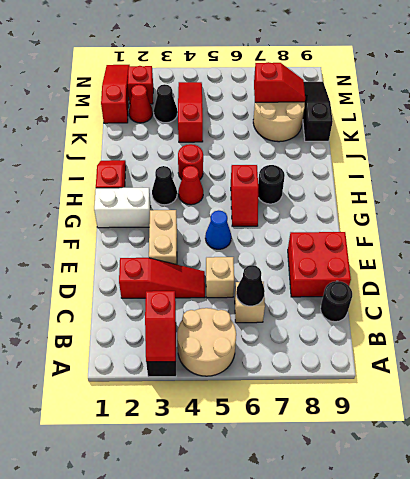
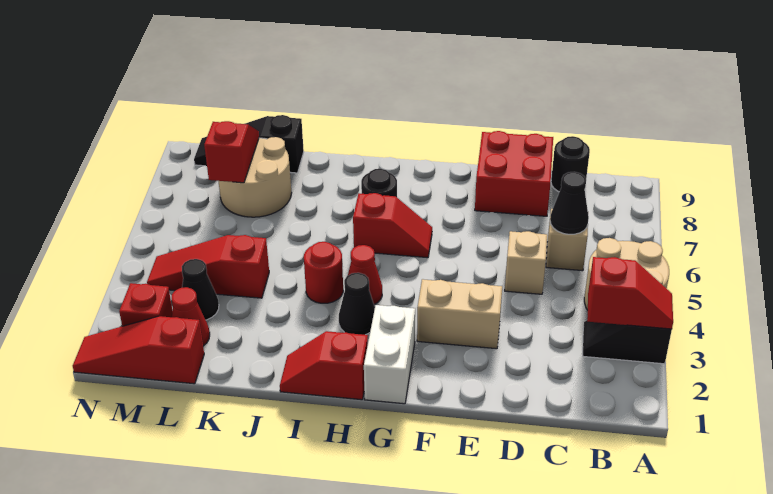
red slope D2:D4 level 1 top 2 -> none
blue cone F5 level 1 -> none

